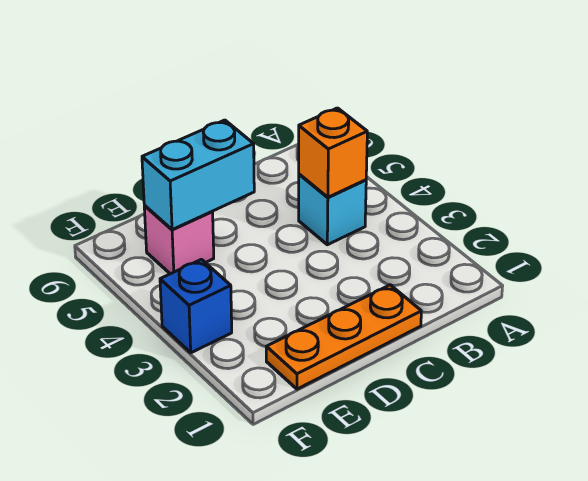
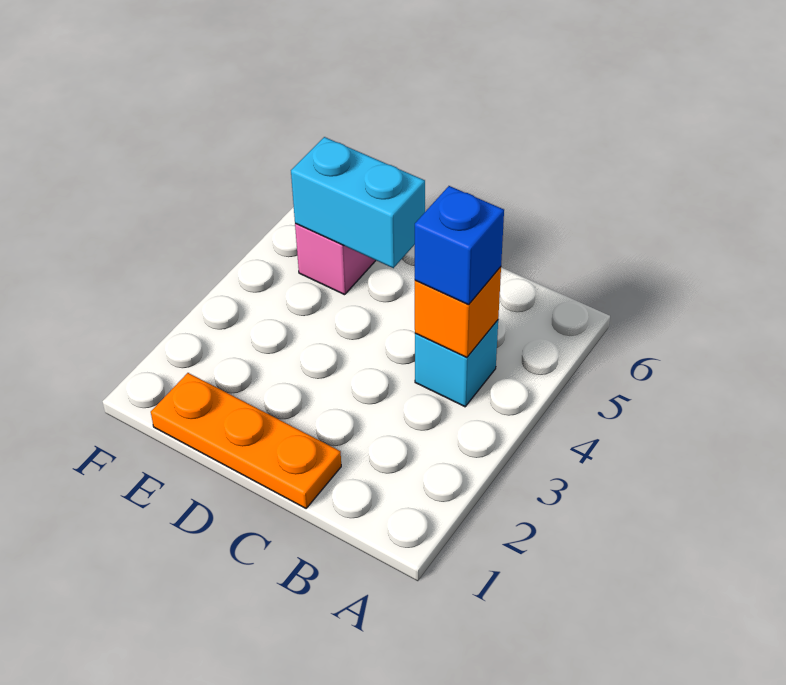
blue brick F3 level 1 -> blue brick B4 level 3

